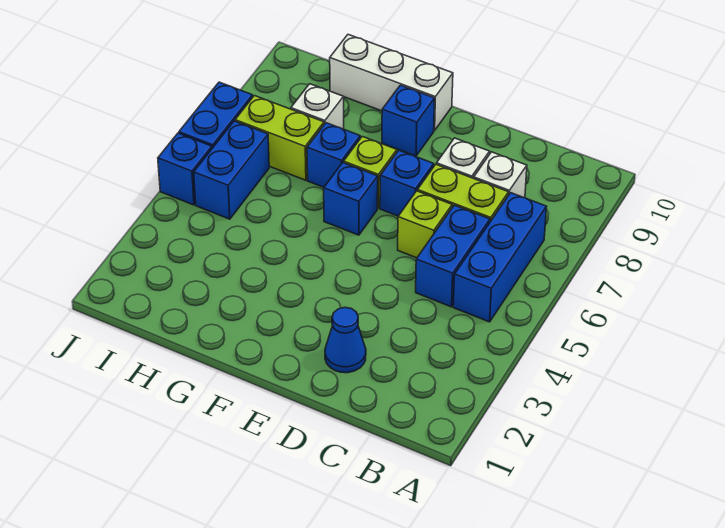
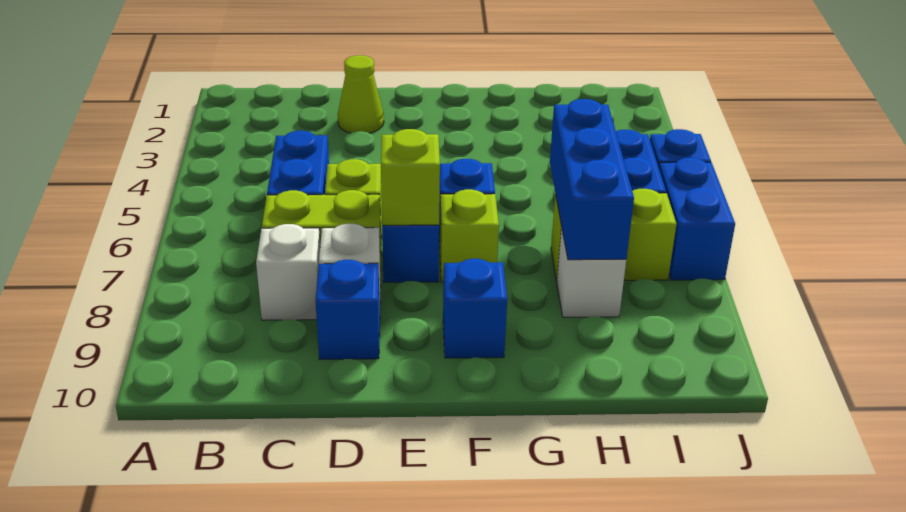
blue brick B5:B7 level 1 -> blue brick H6:H8 level 2
blue cone D2 level 1 -> lime cone D2 level 1
none -> lime brick E7 level 2
white brick F10:H10 level 1 -> none
blue brick G7 level 1 -> blue brick D9 level 1

